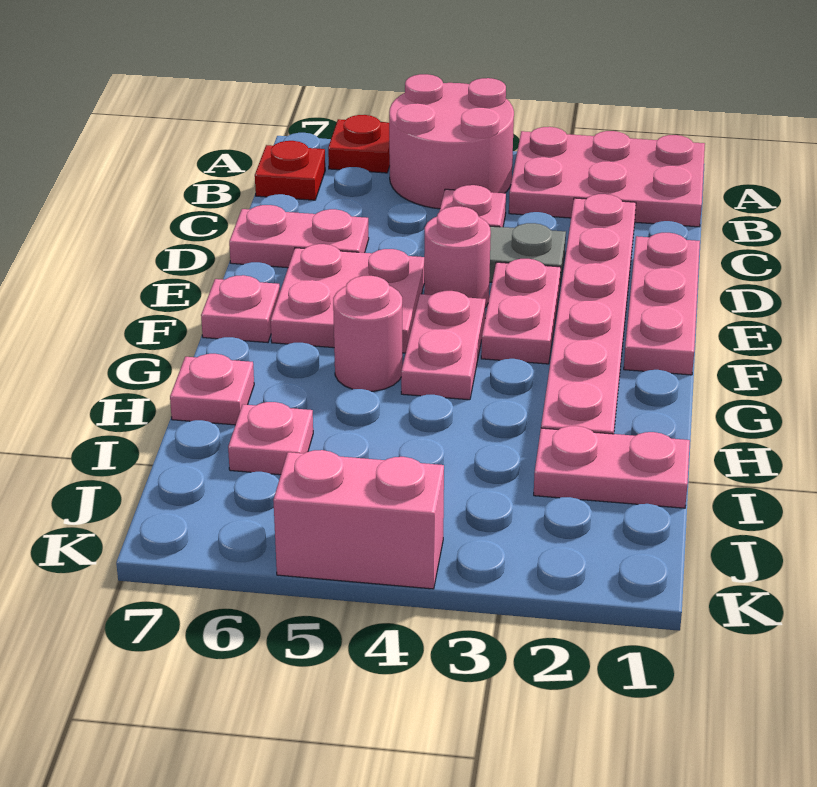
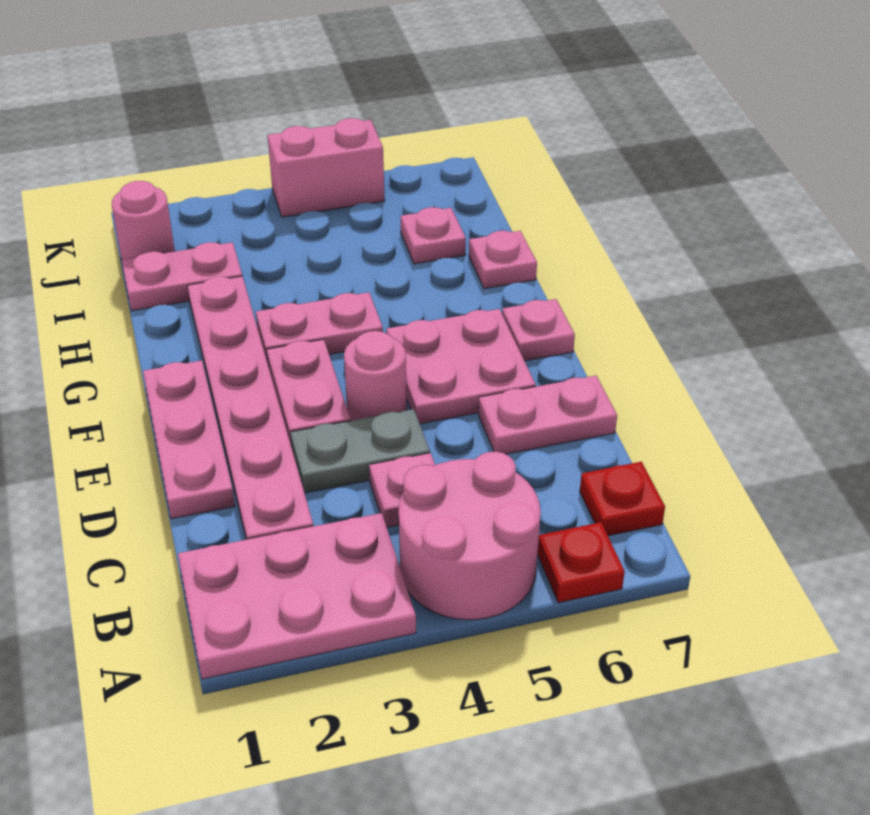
pink plate F4:G4 level 1 -> pink plate G3:G4 level 1
pink round brick G5 level 1 -> pink round brick J1 level 1

